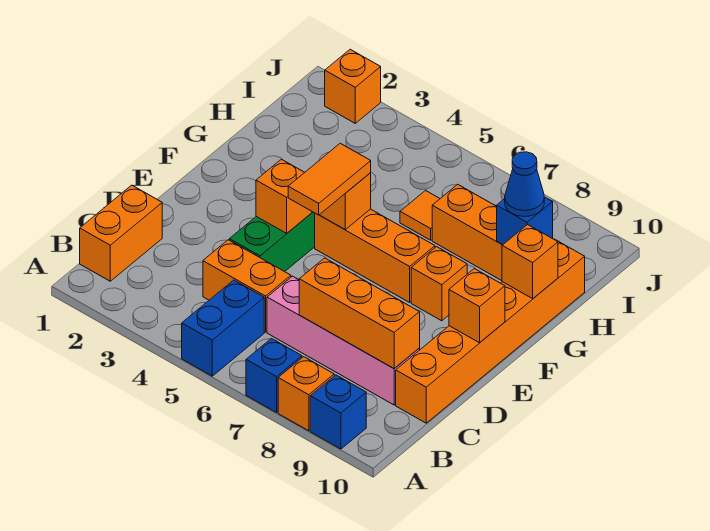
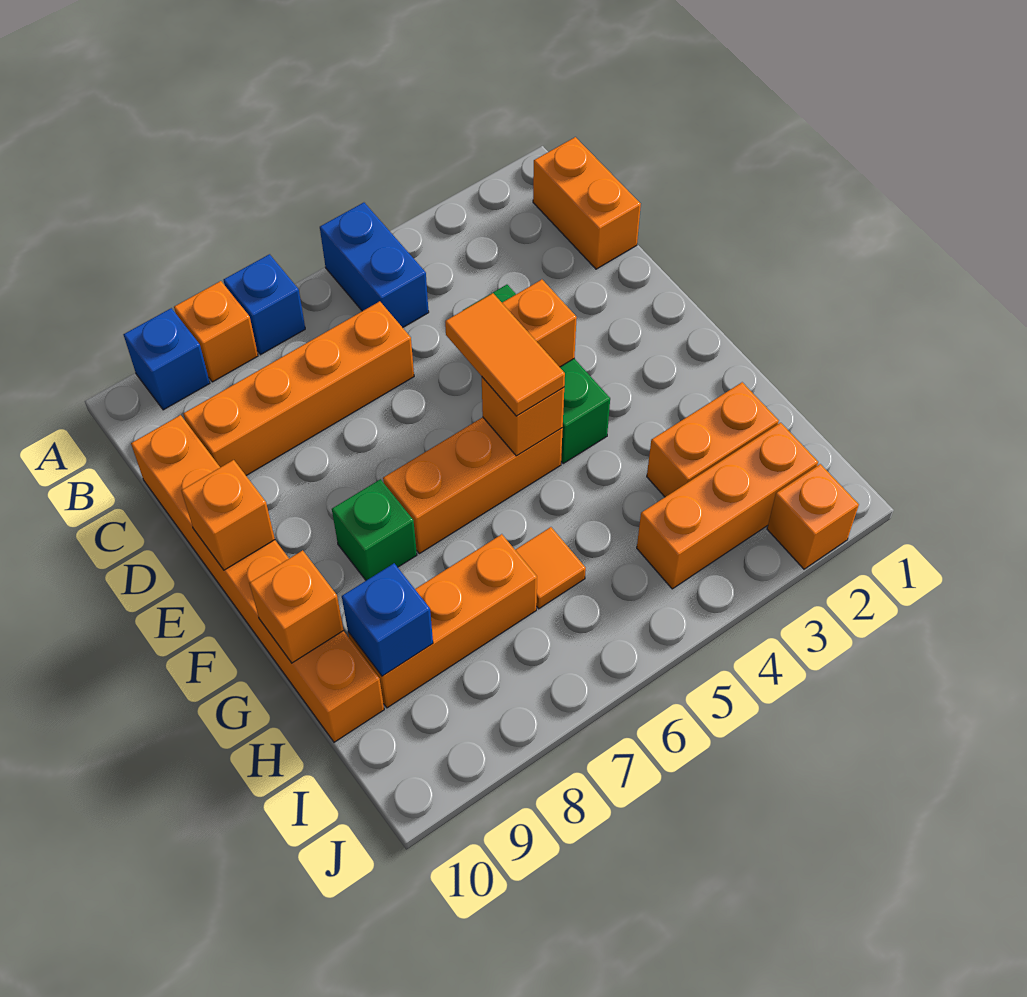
orange brick C4:C5 level 1 -> orange brick H2:H3 level 1
pink brick C6:C9 level 1 -> orange brick C6:C9 level 1
orange brick C7:C9 level 2 -> orange brick I2:I4 level 1
orange brick F8 level 1 -> green brick F8 level 1
blue cone H9 level 3 -> none

